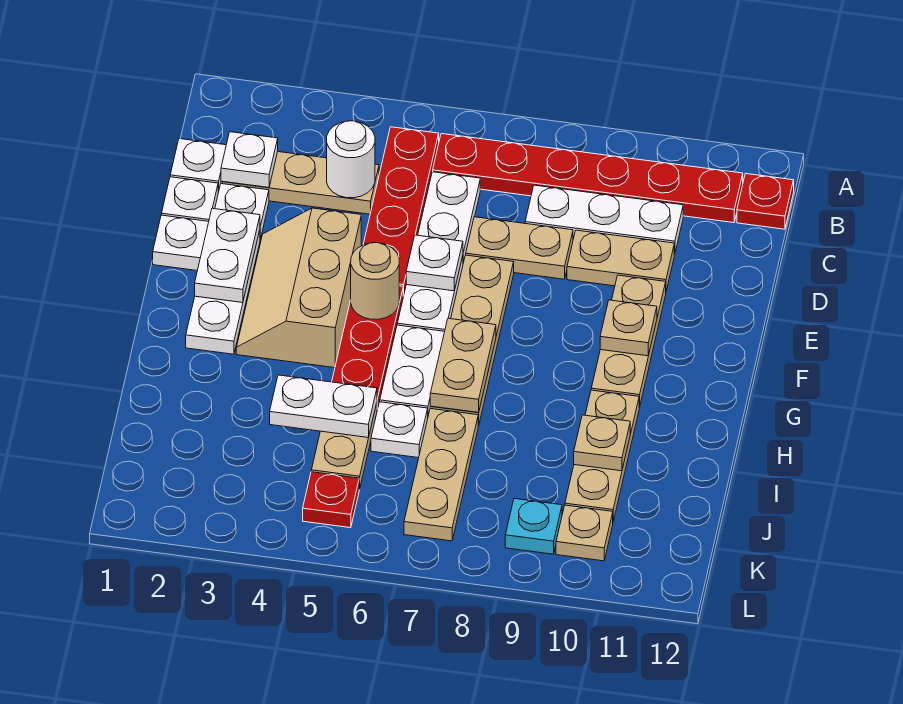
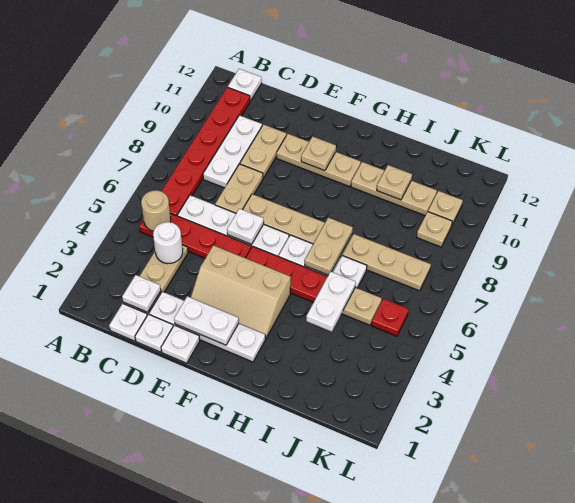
red plate B12 level 1 -> white plate B12 level 1
tan round brick F5 level 2 -> tan round brick B5 level 2
tan plate G7:H7 level 2 -> tan plate H6:H7 level 2
cyan plate K9 level 1 -> tan plate K9 level 1

